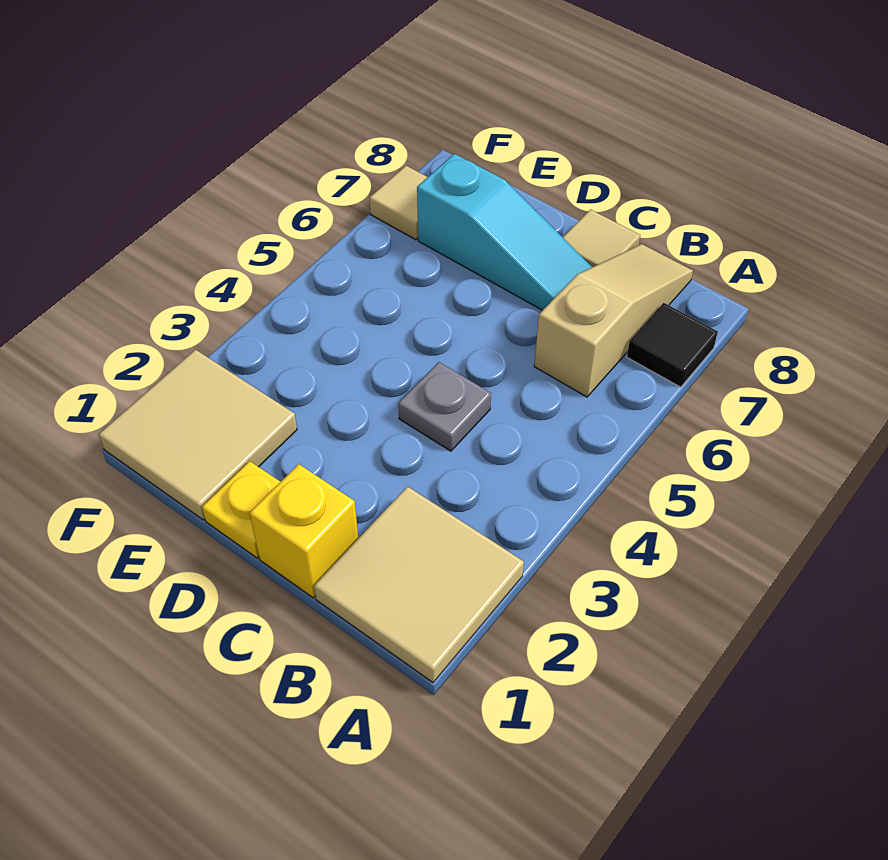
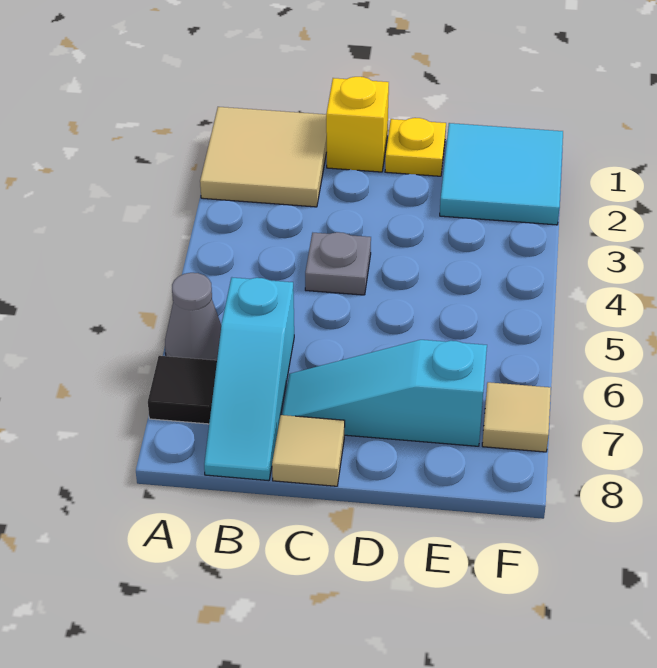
none -> grey cone A6 level 1
tan slope B6:B8 level 1 top 6 -> cyan slope B6:B8 level 1 top 6
tan tile E1:F2 level 1 -> cyan tile E1:F2 level 1

